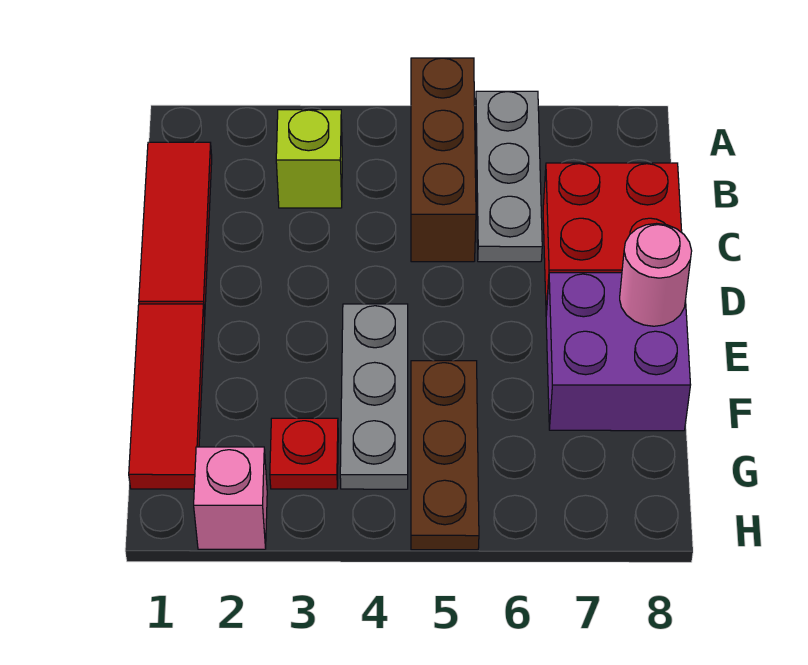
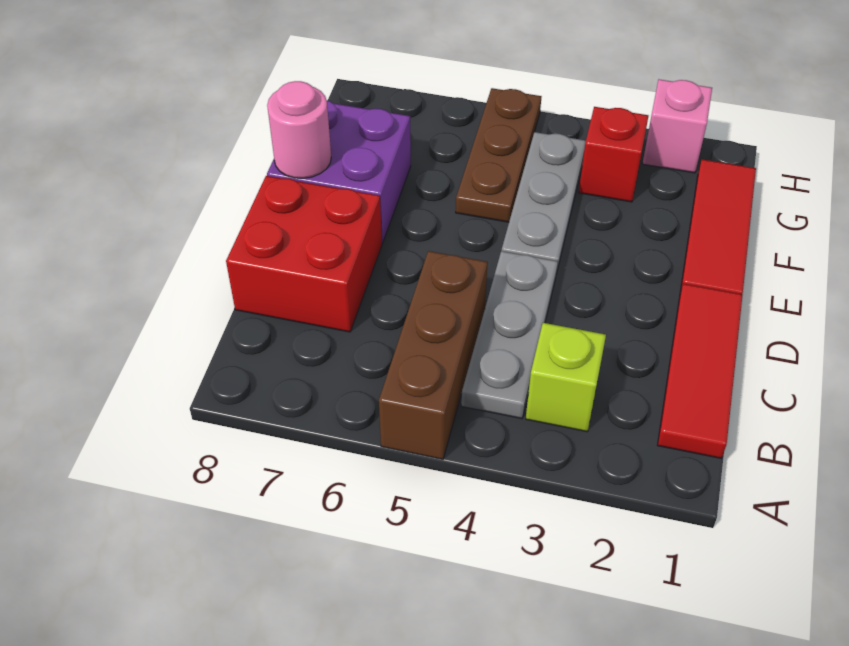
grey plate A6:C6 level 1 -> grey plate B4:D4 level 1
red plate G3 level 1 -> red brick G3 level 1

